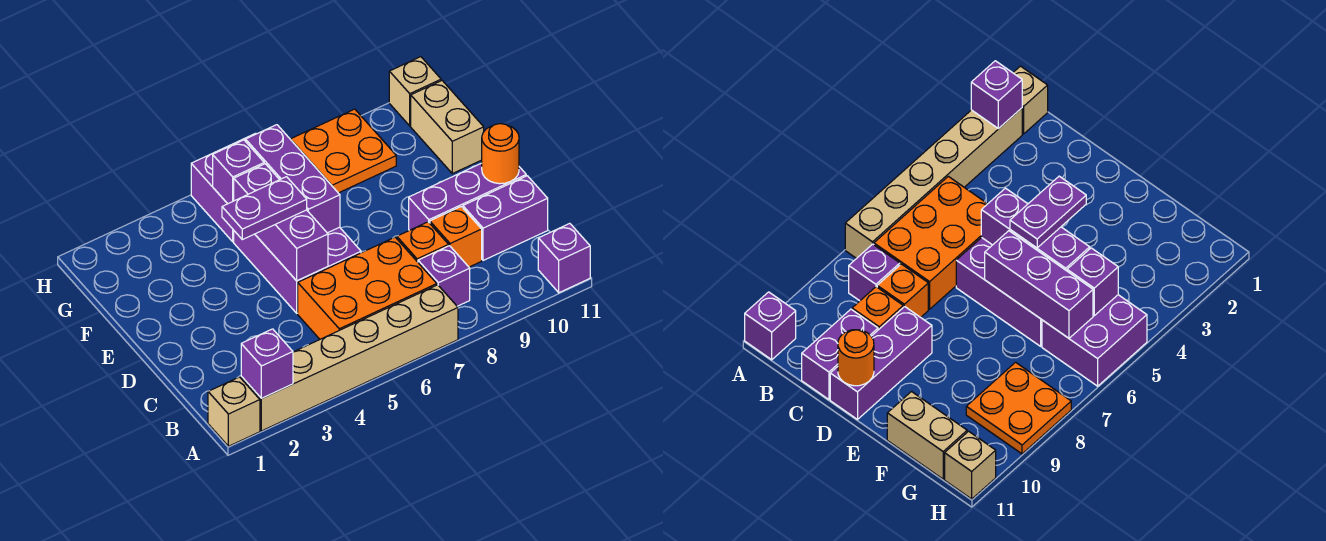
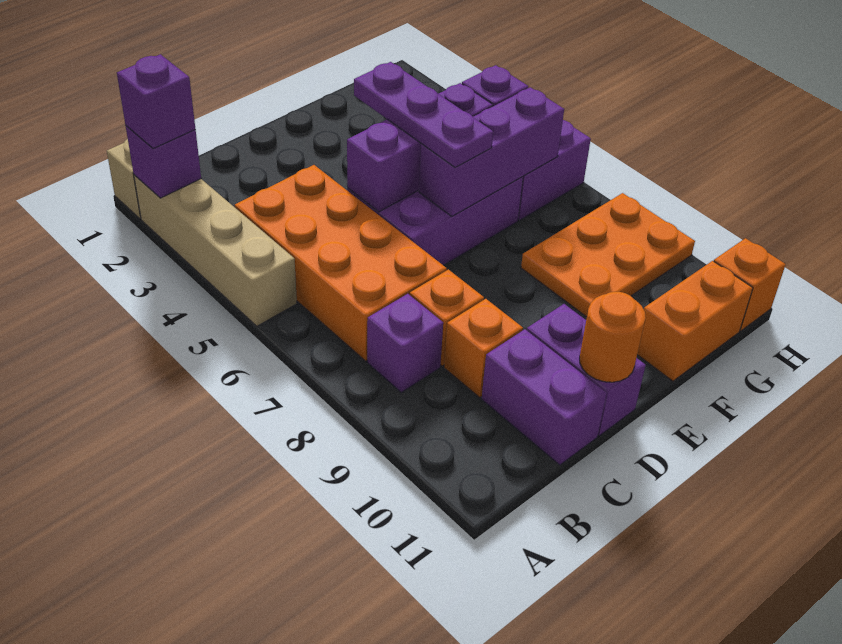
tan brick A2:A7 level 1 -> tan brick A2:A5 level 1
purple brick A11 level 1 -> purple brick A2 level 3
orange brick B5:C7 level 1 -> orange brick B4:C7 level 1
purple brick D9:D11 level 1 -> purple brick D10:D11 level 1
purple plate E4:E5 level 3 -> purple plate E4:E6 level 3
tan brick F11:G11 level 1 -> orange brick F11:G11 level 1
orange plate G8:H9 level 1 -> orange plate F8:H9 level 1
tan brick H11 level 1 -> orange brick H11 level 1

